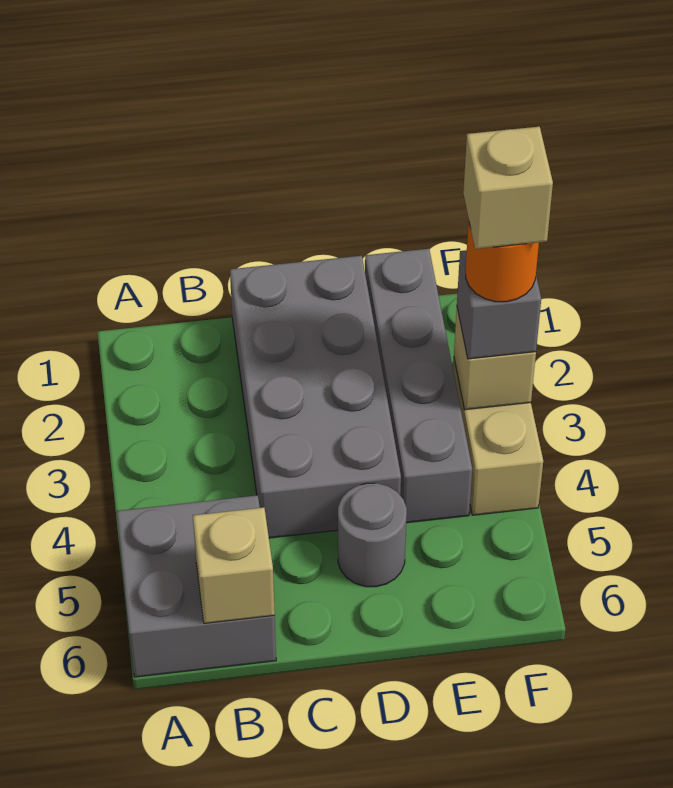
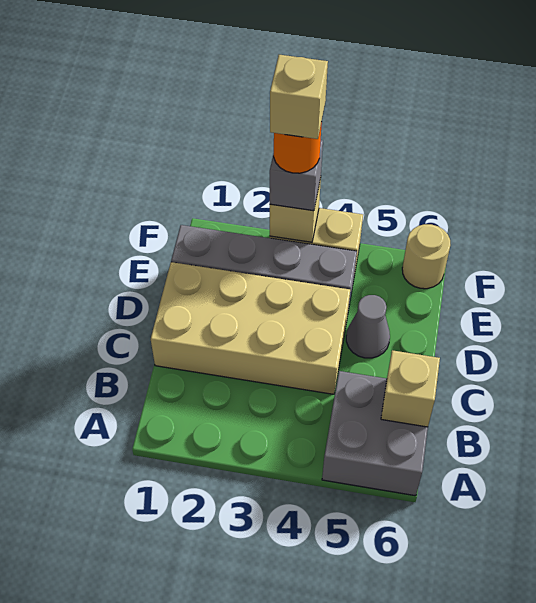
grey brick C1:D4 level 1 -> tan brick C1:D4 level 1
grey round brick D5 level 1 -> grey cone D5 level 1
none -> tan round brick F6 level 1

